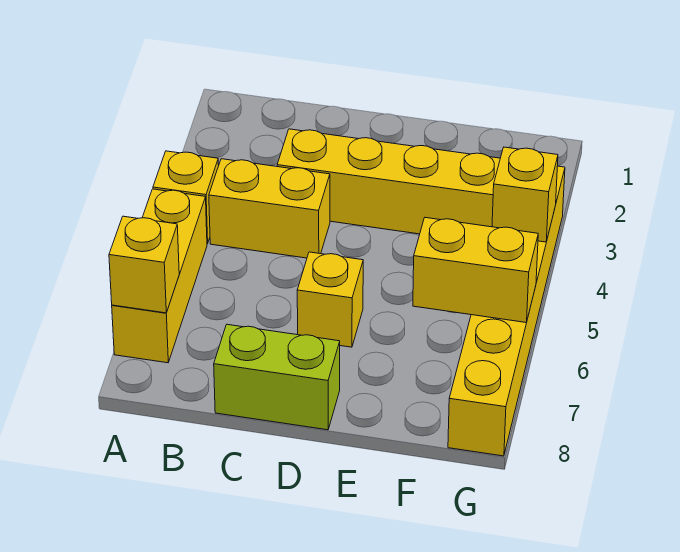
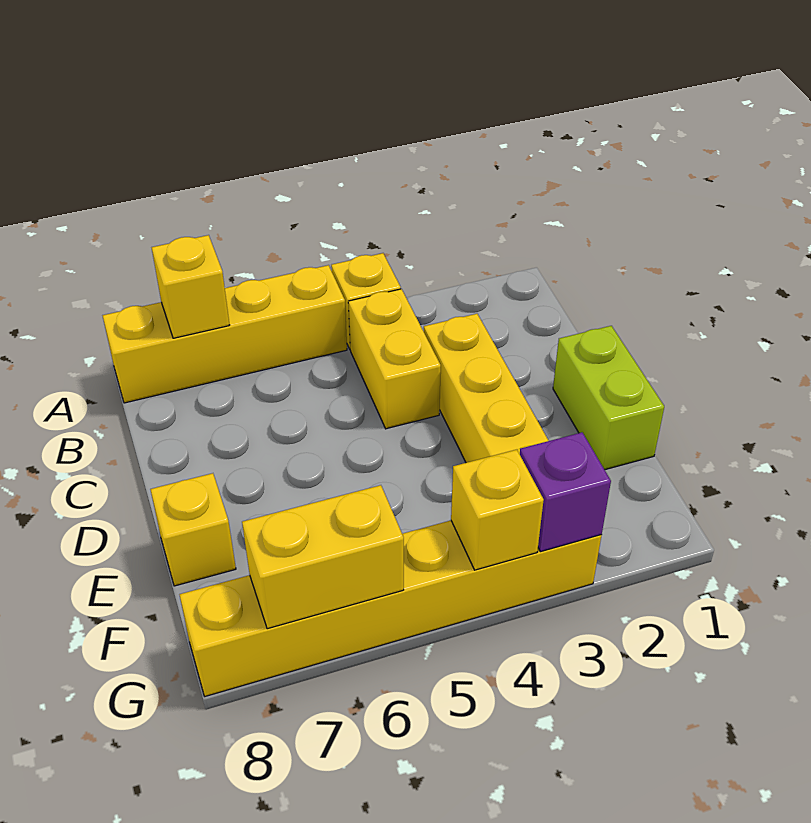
yellow brick A5:A7 level 1 -> yellow brick A5:A8 level 1
lime brick C8:D8 level 1 -> lime brick D1:E1 level 1
yellow brick D6 level 1 -> yellow brick E8 level 1
yellow brick F6:G6 level 2 -> yellow brick G6:G7 level 2
none -> purple brick G3 level 2

